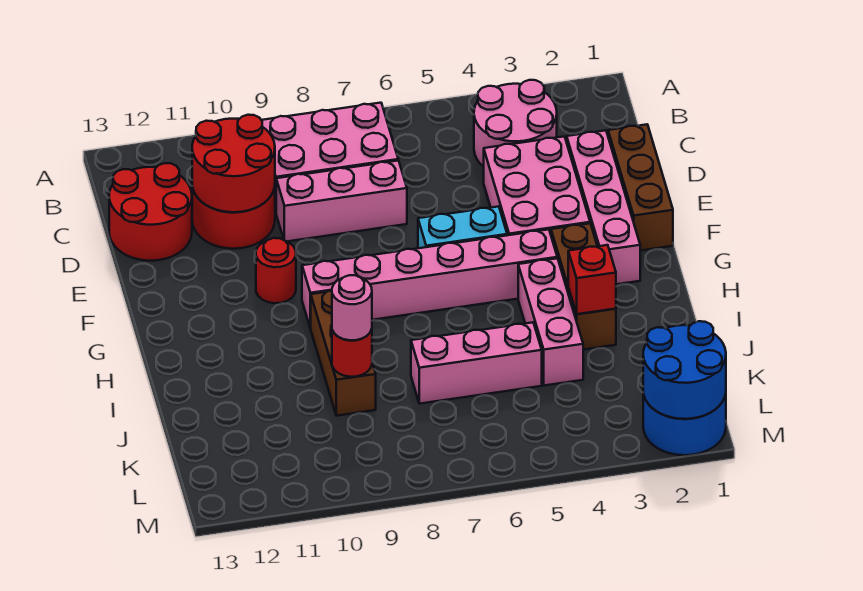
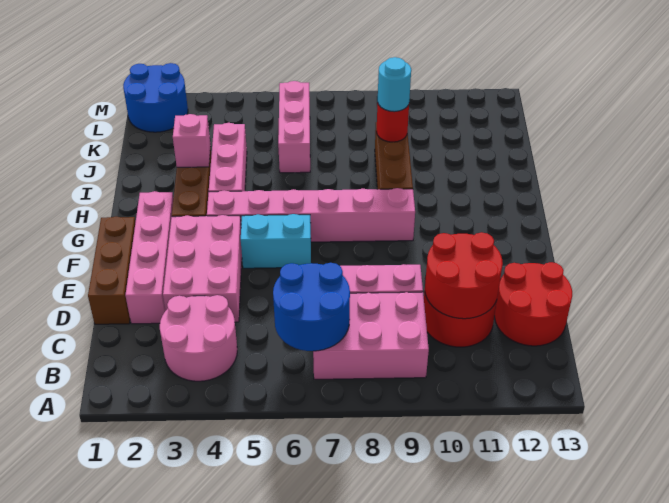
red round brick F10 level 1 -> none
red brick I3 level 2 -> pink brick I3 level 2
pink brick J5:J7 level 1 -> pink brick J6:L6 level 1
pink round brick J9 level 3 -> cyan round brick J9 level 3
blue round brick L1:M2 level 2 -> blue round brick B6:C7 level 2

